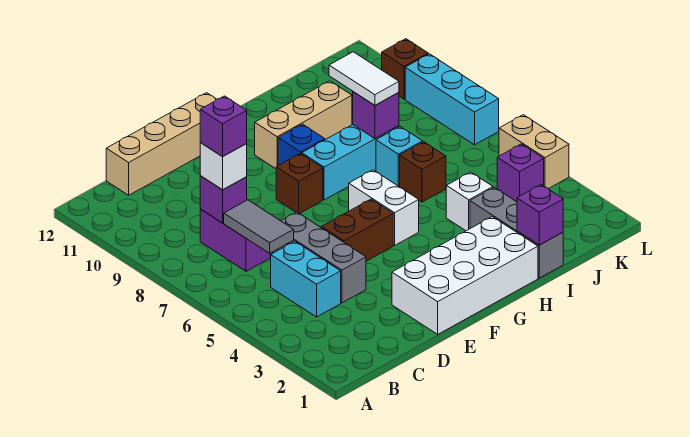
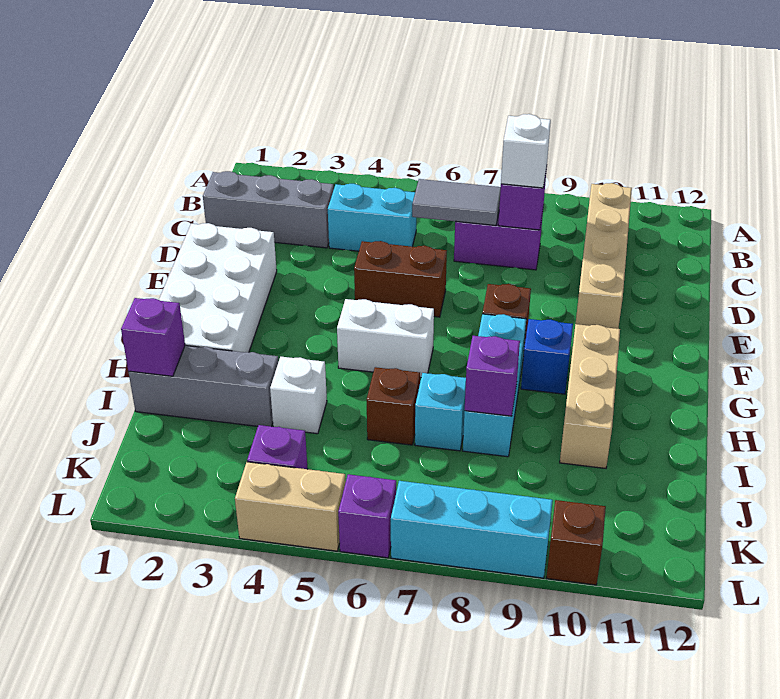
purple brick C8 level 4 -> purple brick L6 level 1
tan brick C12:F12 level 1 -> tan brick B10:E10 level 1
grey brick D4:D6 level 1 -> grey brick C1:C3 level 1
brown brick E5:F5 level 1 -> brown brick E5:E6 level 1
white tile I8:I9 level 3 -> none

